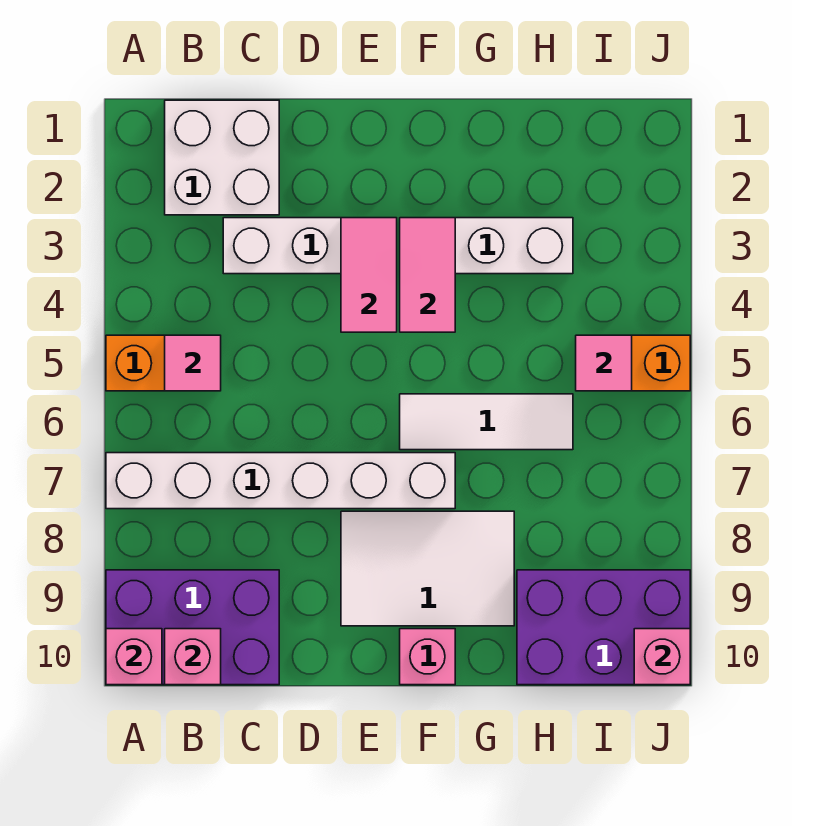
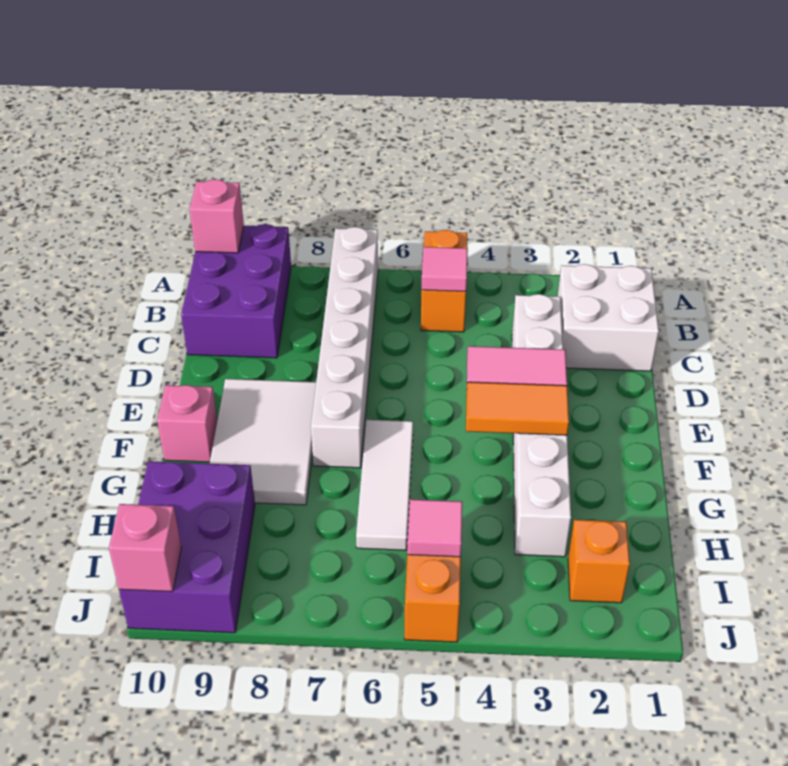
pink brick B10 level 2 -> none
pink tile F3:F4 level 2 -> orange tile F3:F4 level 2
none -> orange brick I2 level 1

